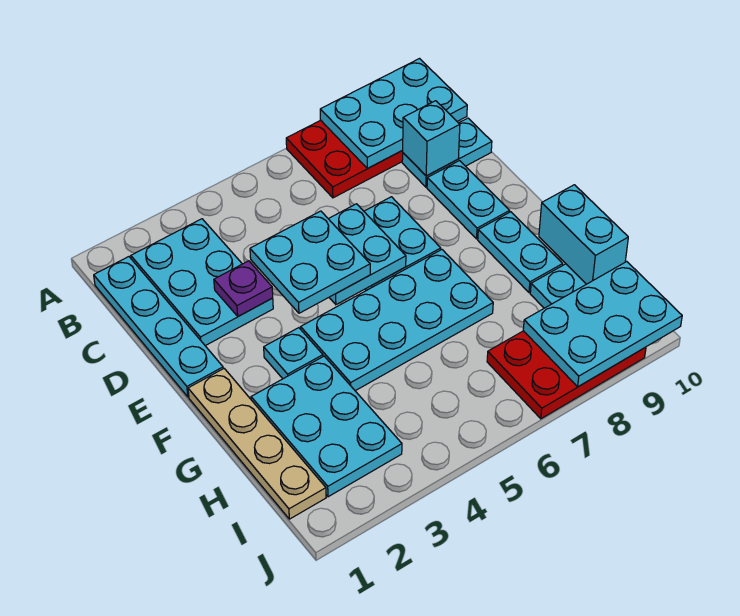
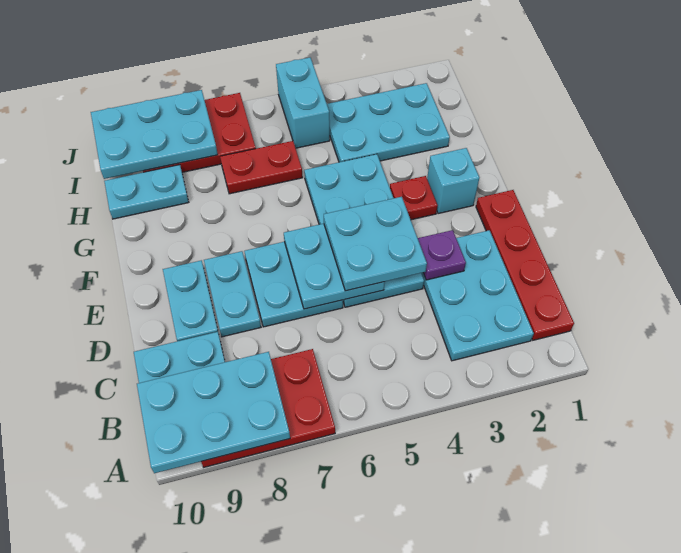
cyan plate B1:E1 level 1 -> red plate B1:E1 level 1
cyan brick C9 level 2 -> cyan brick F2 level 1
tan plate F1:I1 level 1 -> none
cyan plate F3 level 1 -> red plate F3 level 1
cyan plate F4:G7 level 1 -> cyan plate D4:G5 level 1
cyan plate F9:G9 level 1 -> cyan plate D8:E8 level 1
cyan plate G2:I3 level 1 -> cyan plate H2:I4 level 1
cyan brick G10:H10 level 2 -> cyan brick I5:J5 level 1
none -> red plate H6:H7 level 1

